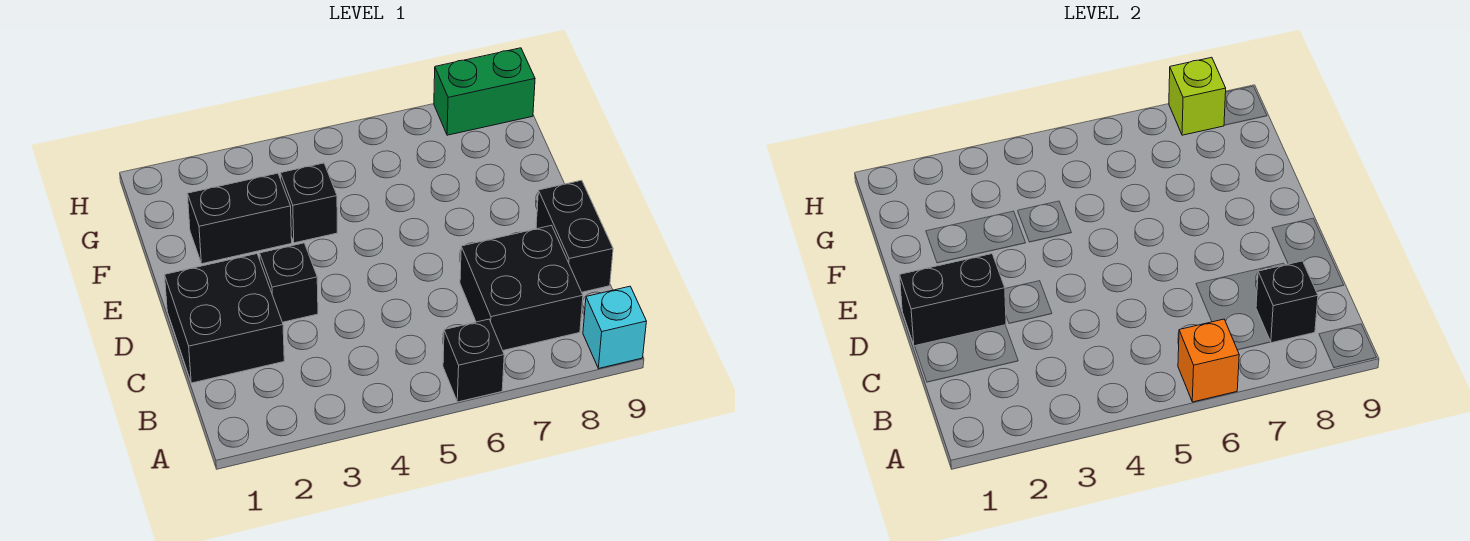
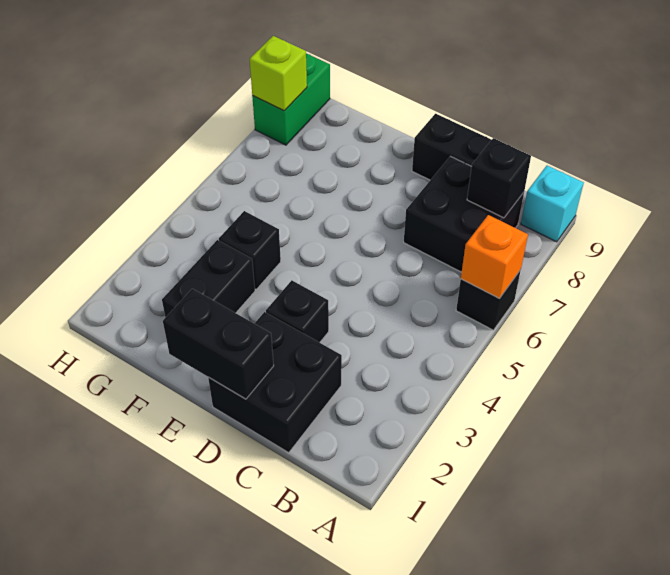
black brick D1:D2 level 2 -> black brick D1:E1 level 2

